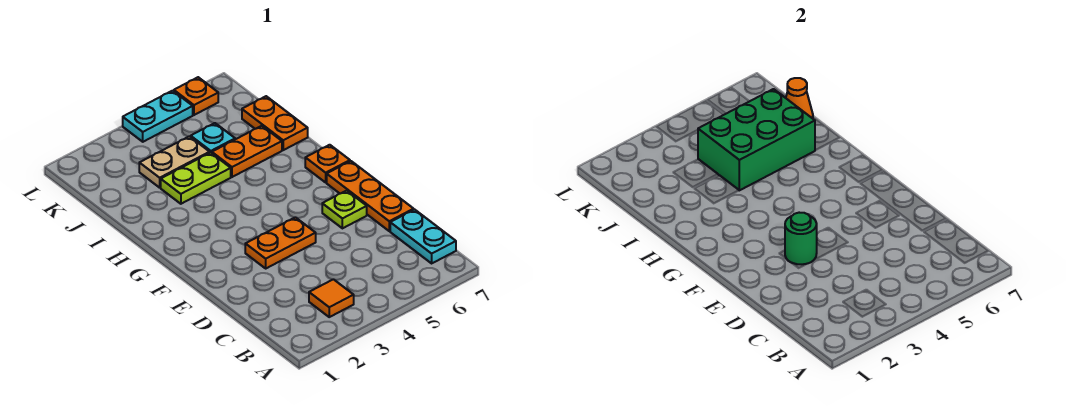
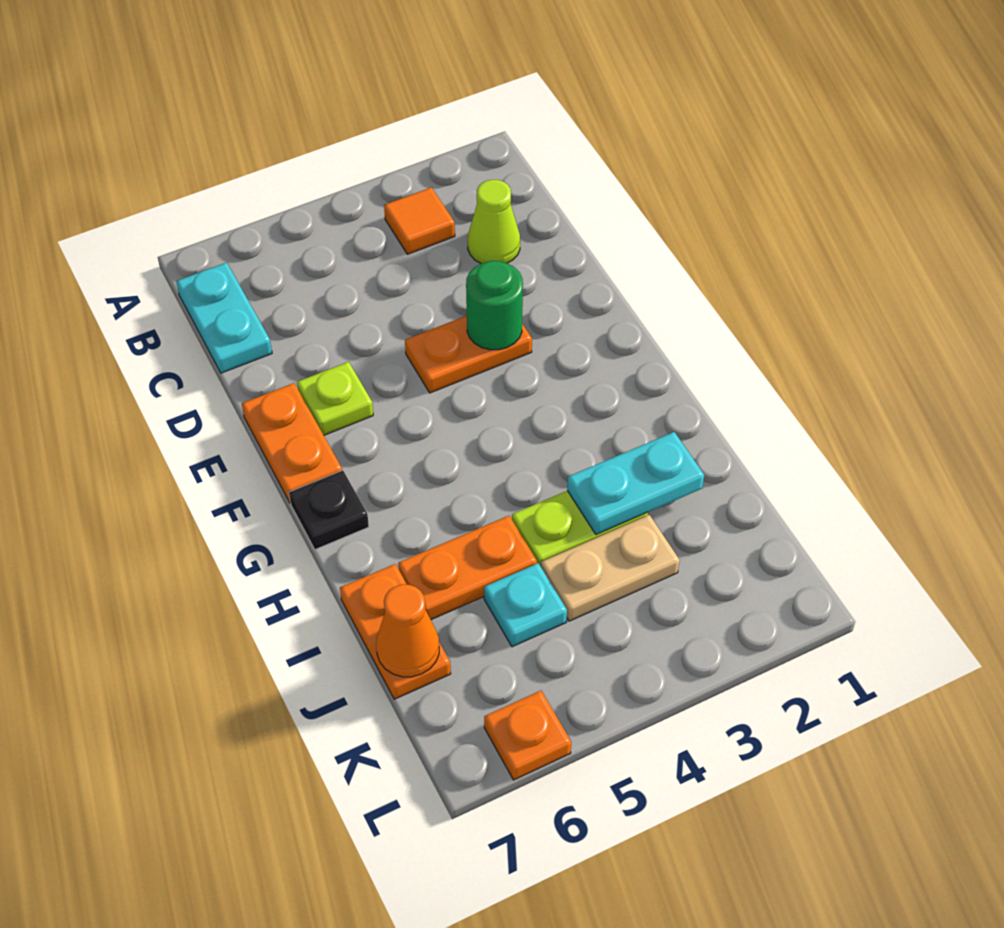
none -> lime cone C2 level 1
orange plate D7:F7 level 1 -> orange plate E7:F7 level 1
orange plate G7 level 1 -> black plate G7 level 1
green brick I4:J6 level 2 -> none
cyan plate L4:L5 level 1 -> cyan plate I2:I3 level 2

